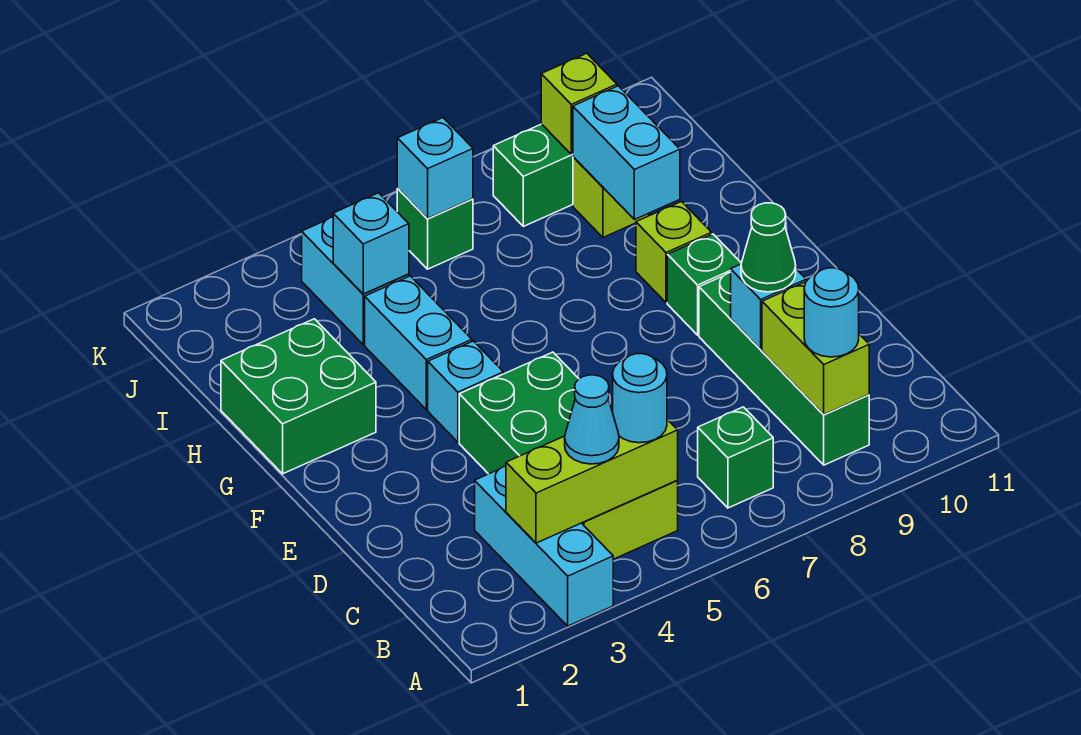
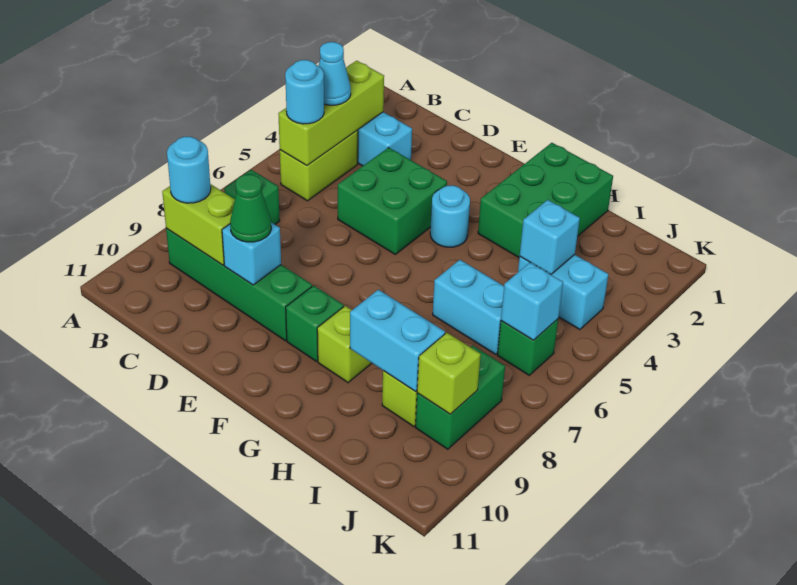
cyan brick F4 level 1 -> cyan round brick F4 level 1
green brick G1:H2 level 1 -> green brick G1:H3 level 1
cyan brick G4:H4 level 1 -> cyan brick H6:I6 level 1

